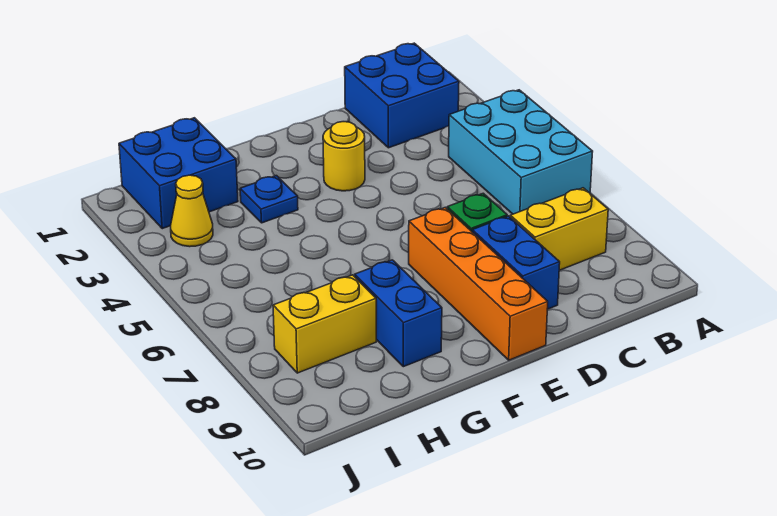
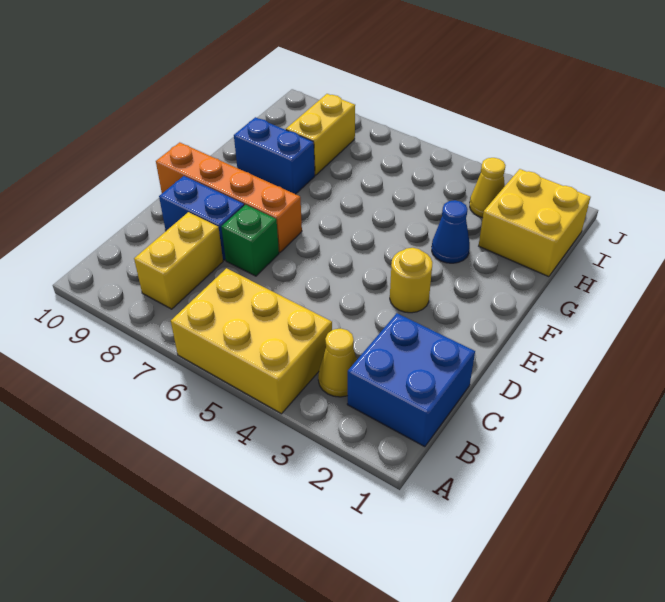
cyan brick A4:B6 level 1 -> yellow brick A4:B6 level 1
none -> yellow cone B3 level 1
blue plate G3 level 1 -> blue cone G3 level 1
blue brick H1:I2 level 1 -> yellow brick H1:I2 level 1

